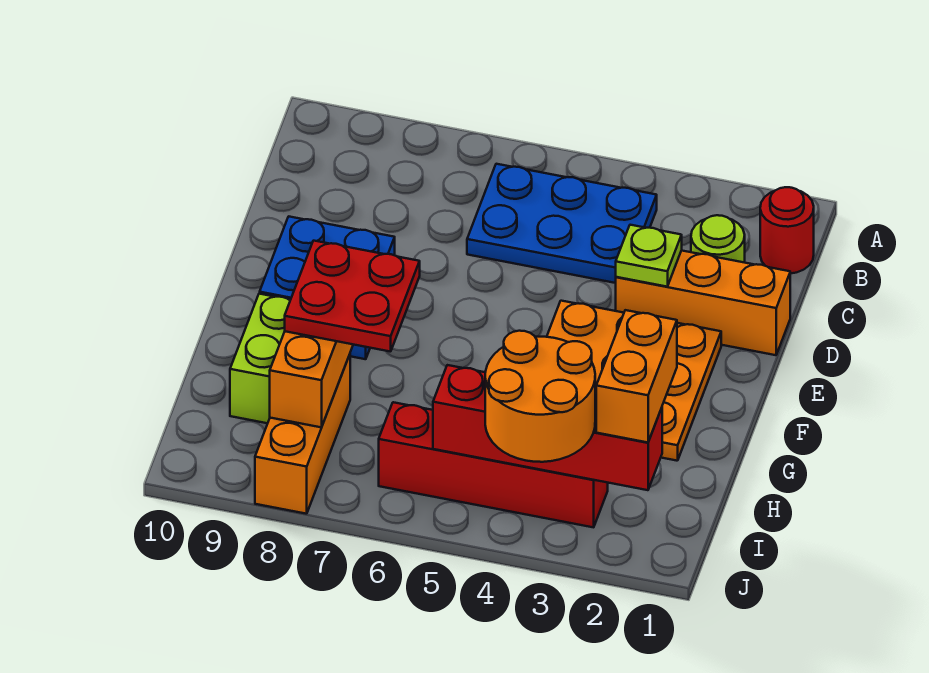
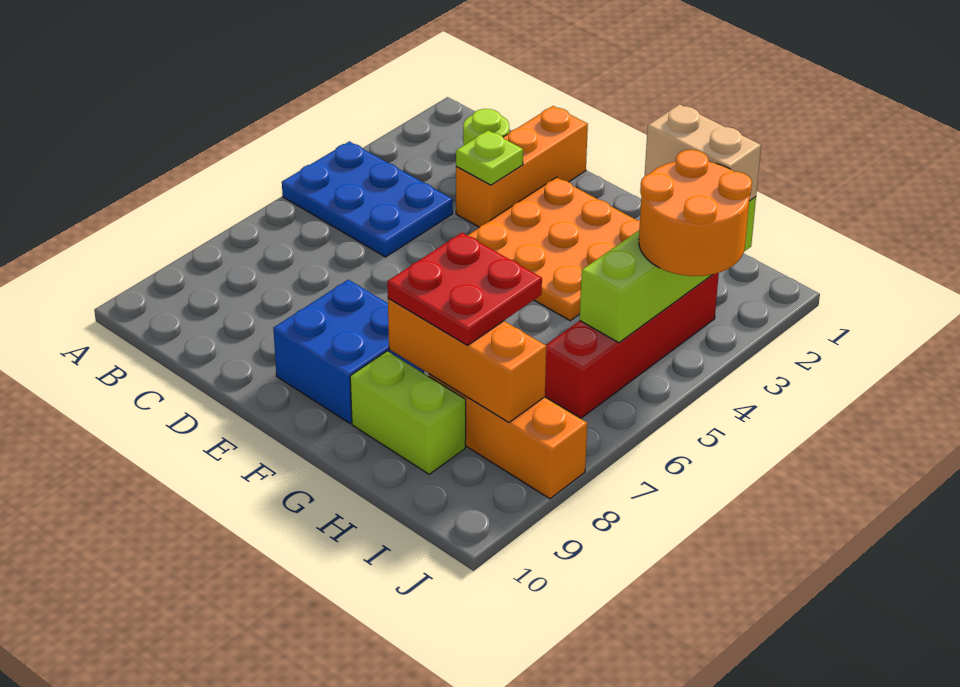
red round brick B1 level 1 -> none
blue plate B4:C6 level 1 -> blue plate A4:C5 level 1
orange brick H2:I2 level 3 -> tan brick H2:I2 level 3
red brick I2:I5 level 2 -> lime brick I2:I5 level 2

